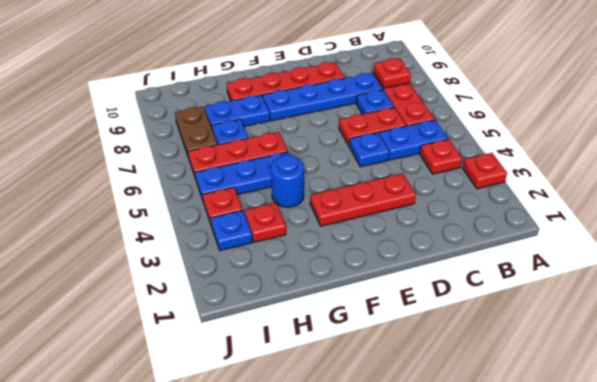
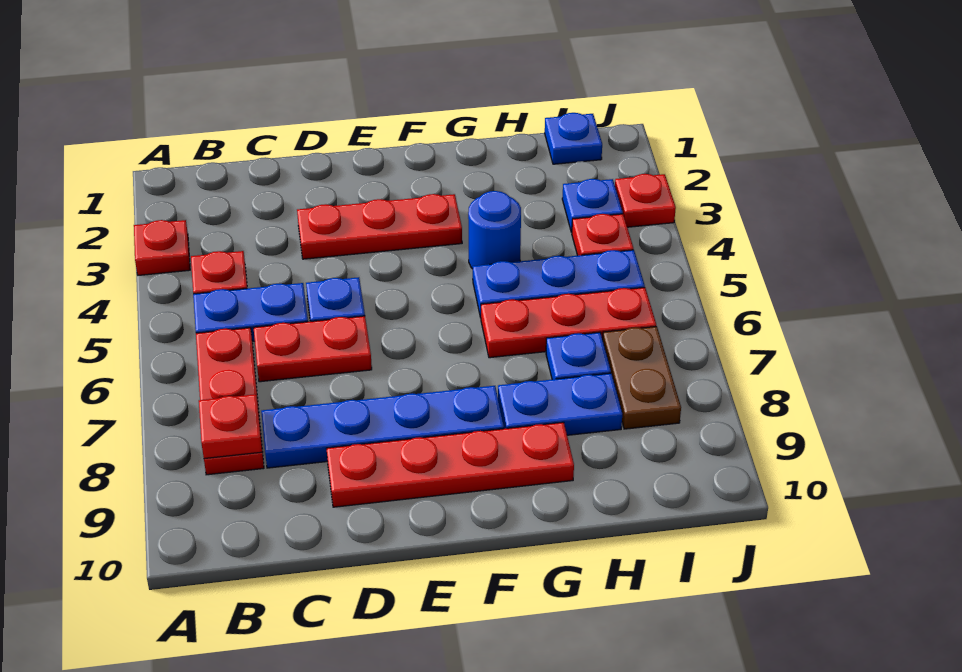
blue plate C7 level 1 -> blue plate I1 level 1
red plate H3 level 1 -> red plate J3 level 1

